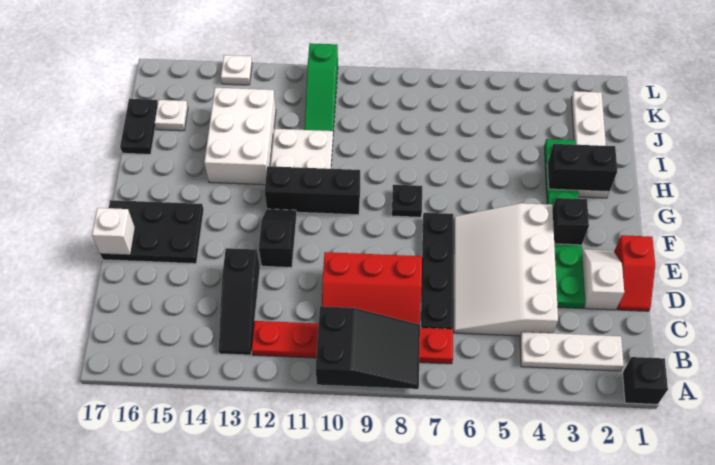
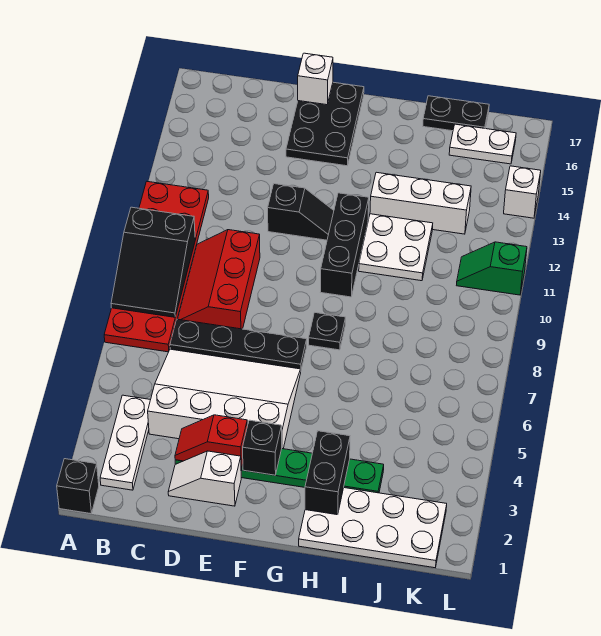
red plate B7:B12 level 1 -> red plate A7:B12 level 1
black slope B13:D13 level 1 top D -> none
red slope D1:E1 level 1 top E -> red slope D3:E3 level 2 top E
white slope D2:E2 level 1 top D -> white slope D2:E2 level 1 top E
white plate H2:K2 level 1 -> white plate H1:K2 level 1
white brick H13:J14 level 1 -> white brick H13:J13 level 1
green slope J11:L11 level 1 top L -> green slope K11:L11 level 1 top L
white plate J16 level 1 -> white plate J16:K16 level 1
white plate L14 level 1 -> white brick L14 level 1

